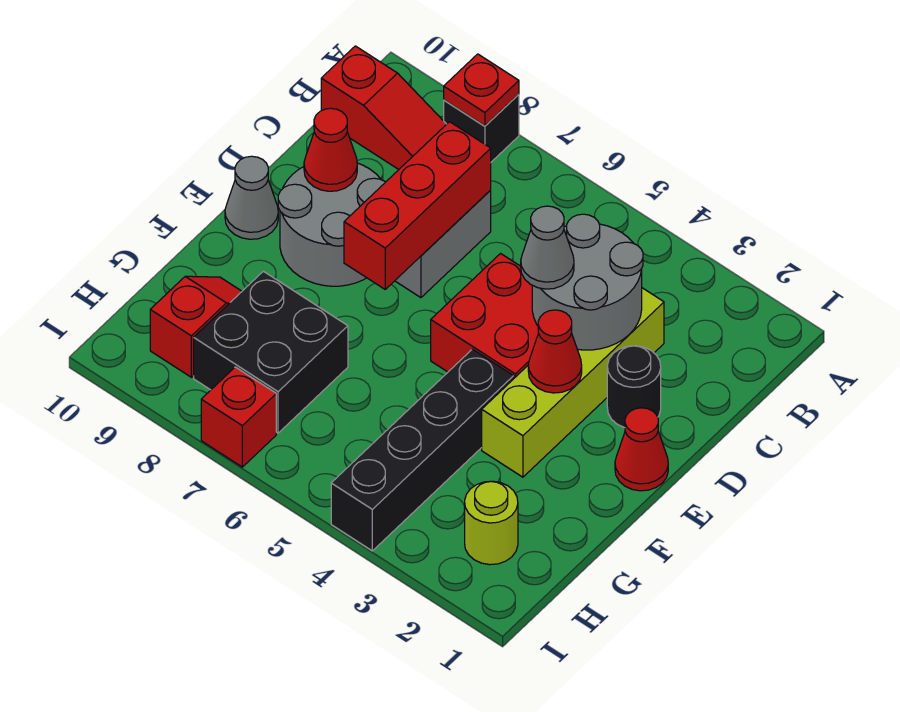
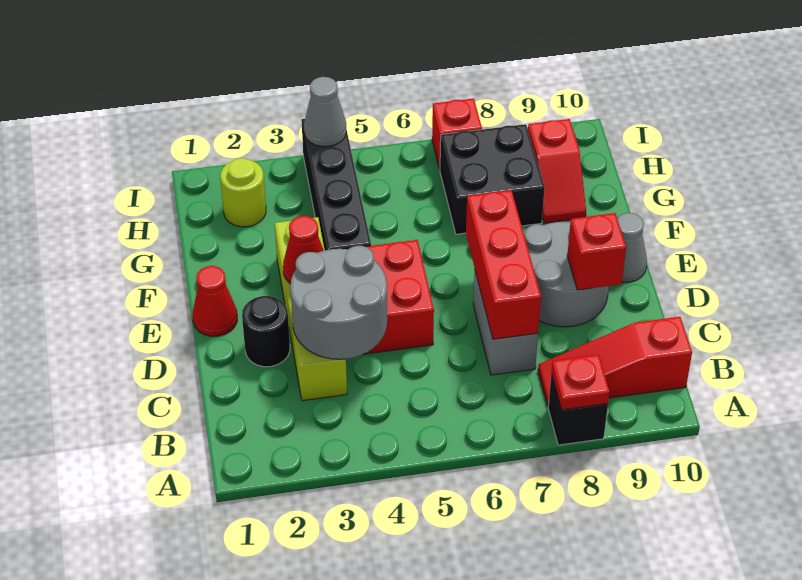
grey cone D4 level 3 -> grey cone I4 level 2
red cone D9 level 2 -> red brick D9 level 2

